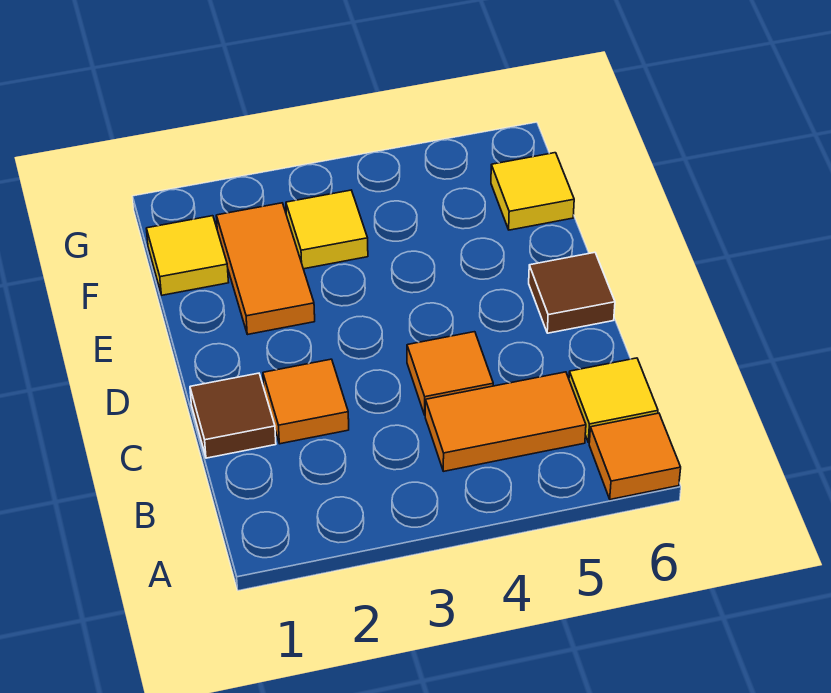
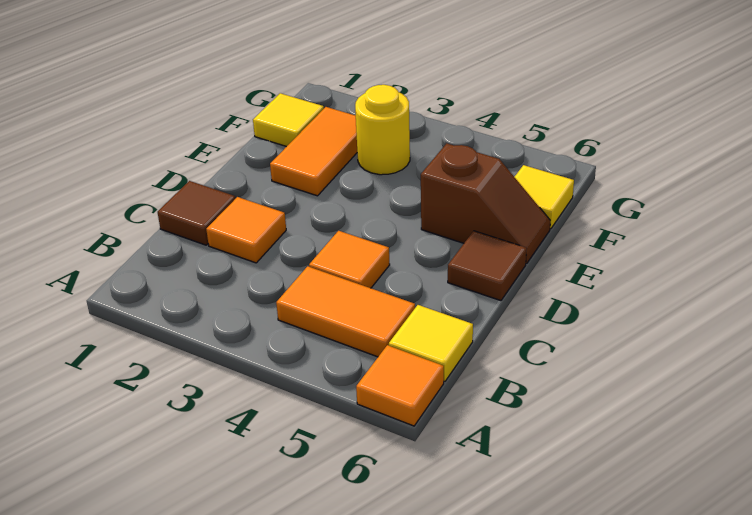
none -> brown slope E5:E6 level 1 top 5
yellow tile F3 level 1 -> yellow round brick F3 level 1

